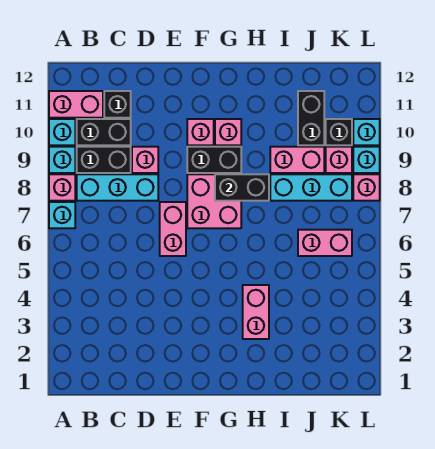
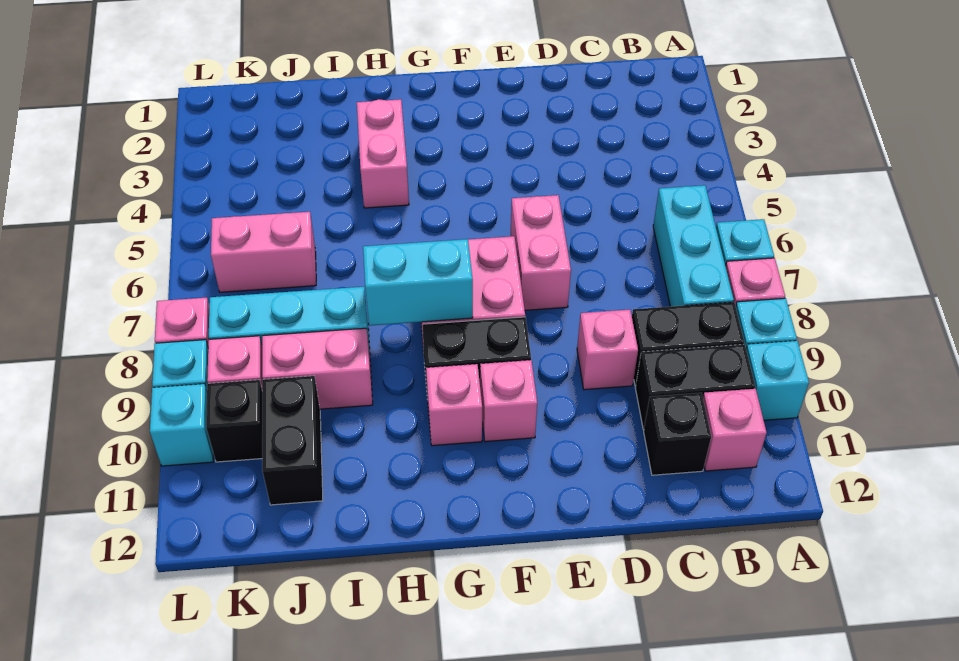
pink brick A11:B11 level 1 -> pink brick B11 level 1
cyan brick B8:D8 level 1 -> cyan brick B6:B8 level 1
black brick G8:H8 level 2 -> cyan brick G8:H8 level 2

